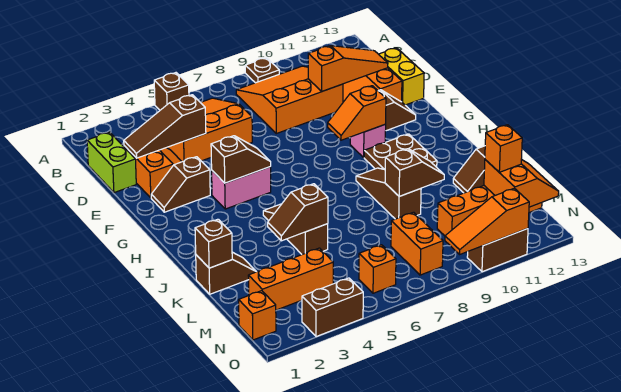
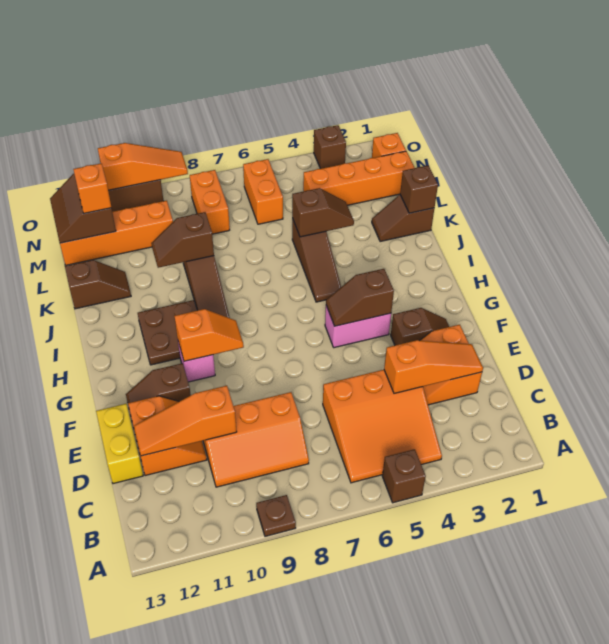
orange slope B8:D10 level 1 top D -> orange slope C8:D10 level 1 top D
lime brick C1:D1 level 1 -> none
brown slope D2:D4 level 2 top 4 -> orange slope D2:D4 level 2 top 4
orange brick M2:M4 level 1 -> orange brick M1:M4 level 1
orange slope M12:N13 level 2 top 12 -> brown slope M12:N13 level 2 top 12
orange brick N6 level 1 -> orange brick M6:N6 level 1
brown brick O3:O4 level 1 -> brown brick O3 level 1

